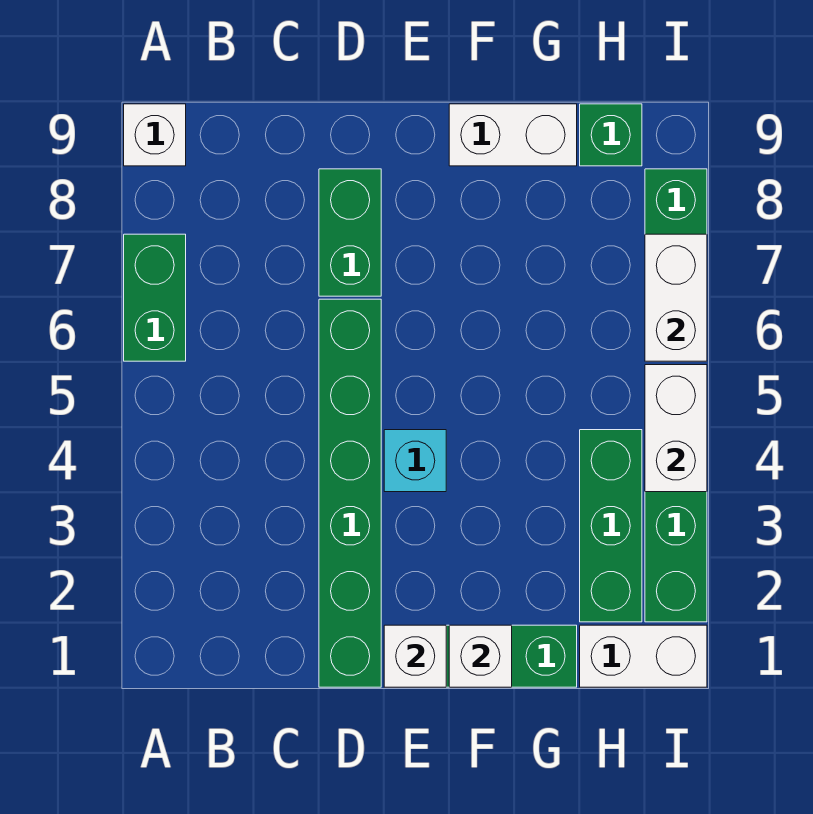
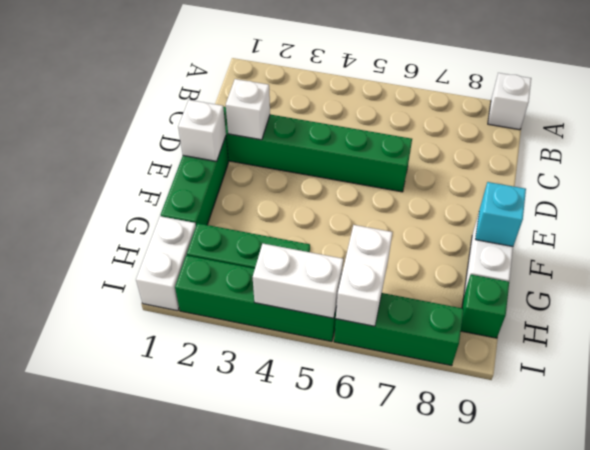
green brick A6:A7 level 1 -> none
green brick D7:D8 level 1 -> none
cyan brick E4 level 1 -> cyan brick F9 level 2
white brick F1 level 2 -> white brick D2 level 2
white brick I6:I7 level 2 -> white brick H6:I6 level 2

